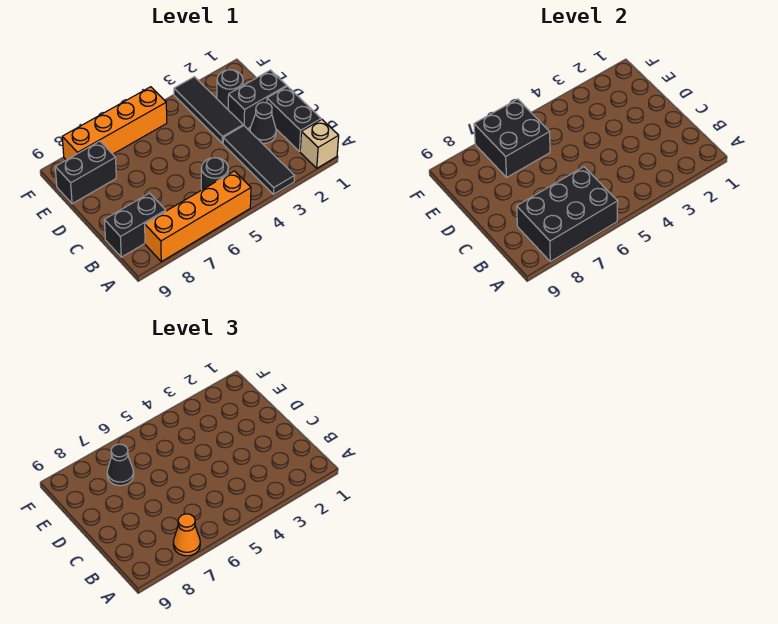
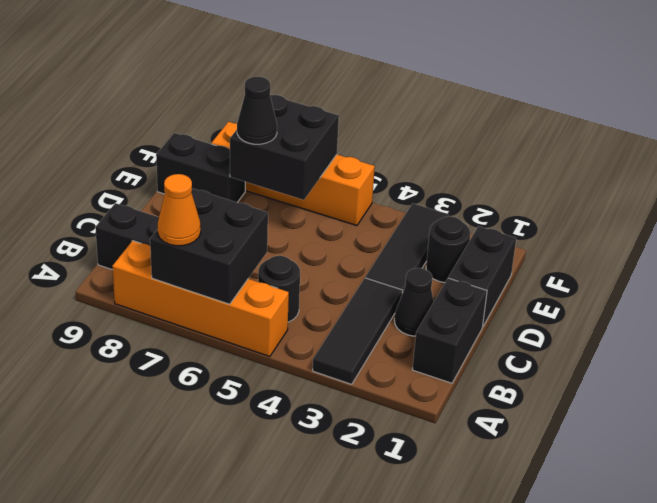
tan brick A1 level 1 -> none
black brick A6:B8 level 2 -> black brick A6:B7 level 2
black brick D1:D2 level 1 -> black brick D1:E1 level 1

